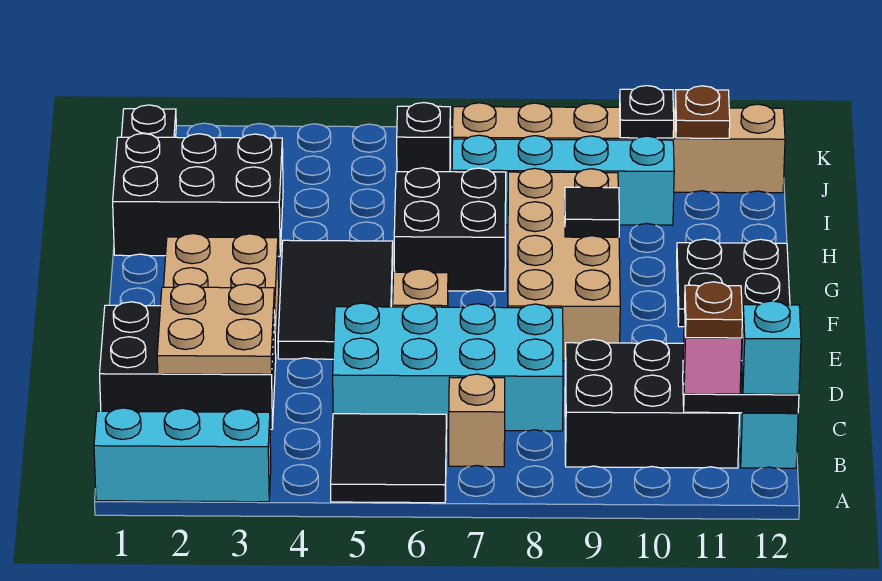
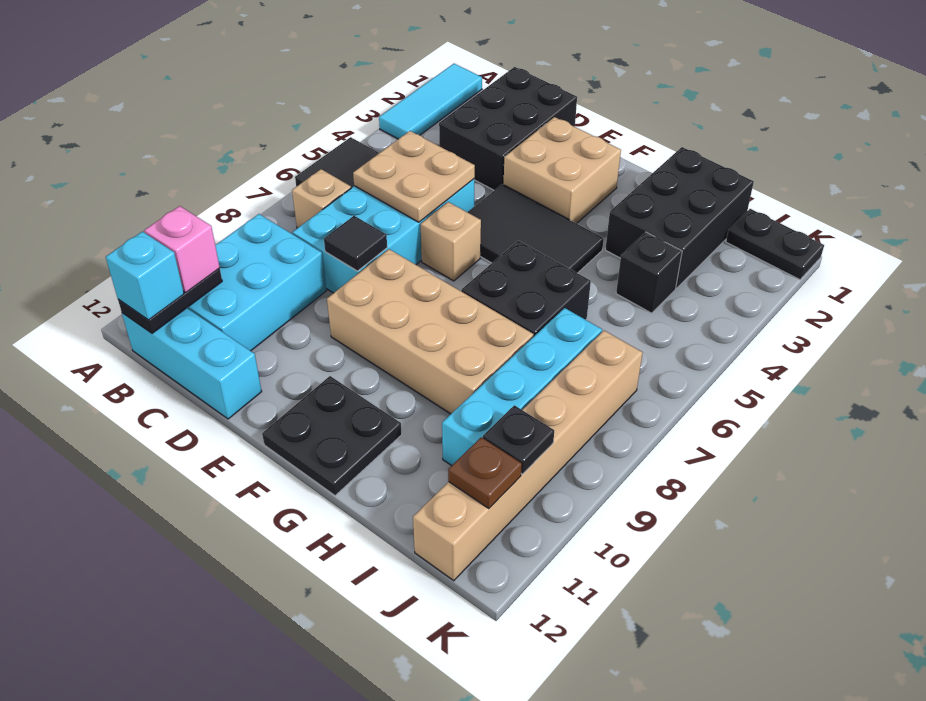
cyan brick A1:A3 level 1 -> cyan tile A1:A3 level 1
black brick B9:C11 level 1 -> cyan brick B9:C11 level 1
brown plate B11 level 4 -> none
tan plate C2:D3 level 2 -> tan plate C5:D6 level 2
black tile G9 level 2 -> black tile D8 level 2
black brick J6 level 1 -> black brick I4 level 1

